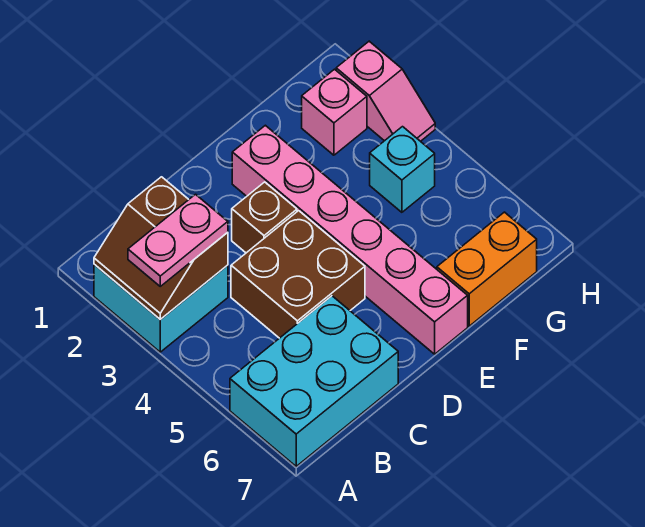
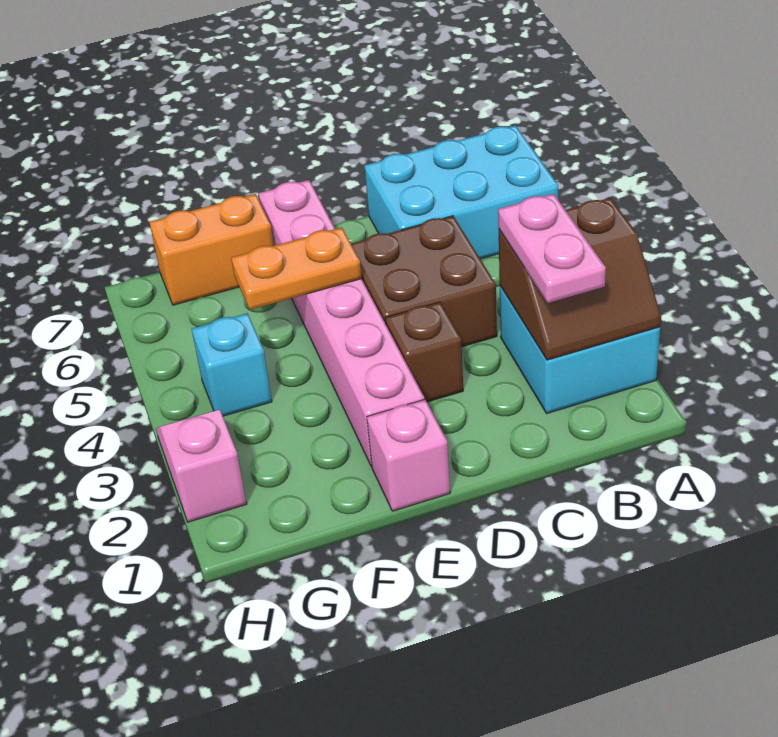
brown slope A2:B3 level 2 top B -> brown slope A2:B3 level 2 top 3
pink plate A3:B3 level 3 -> pink plate B2:B3 level 3
none -> orange plate E5:F5 level 2
pink brick G2 level 1 -> pink brick E1 level 1

